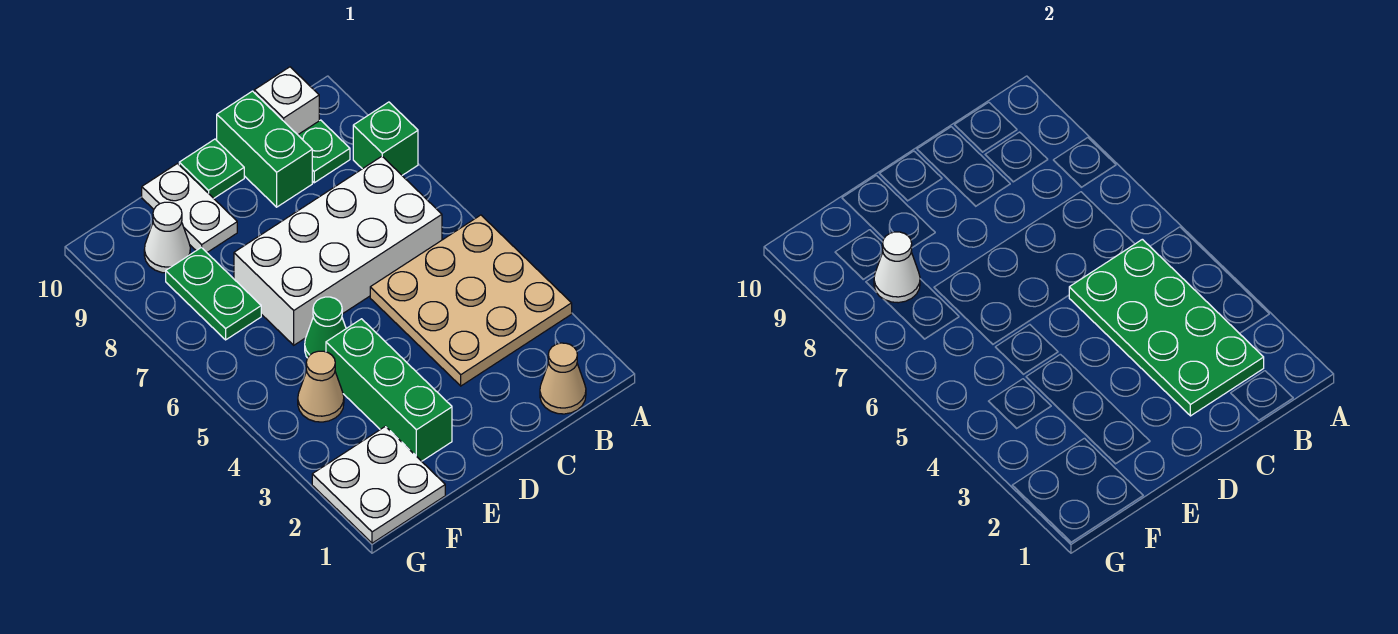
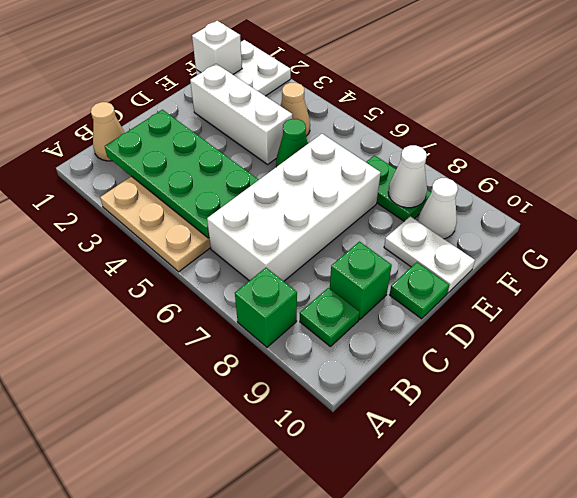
white brick B10 level 1 -> white brick F1 level 2
green brick C9:C10 level 1 -> green brick C9 level 1
green brick E2:E4 level 1 -> white brick E2:E4 level 1

